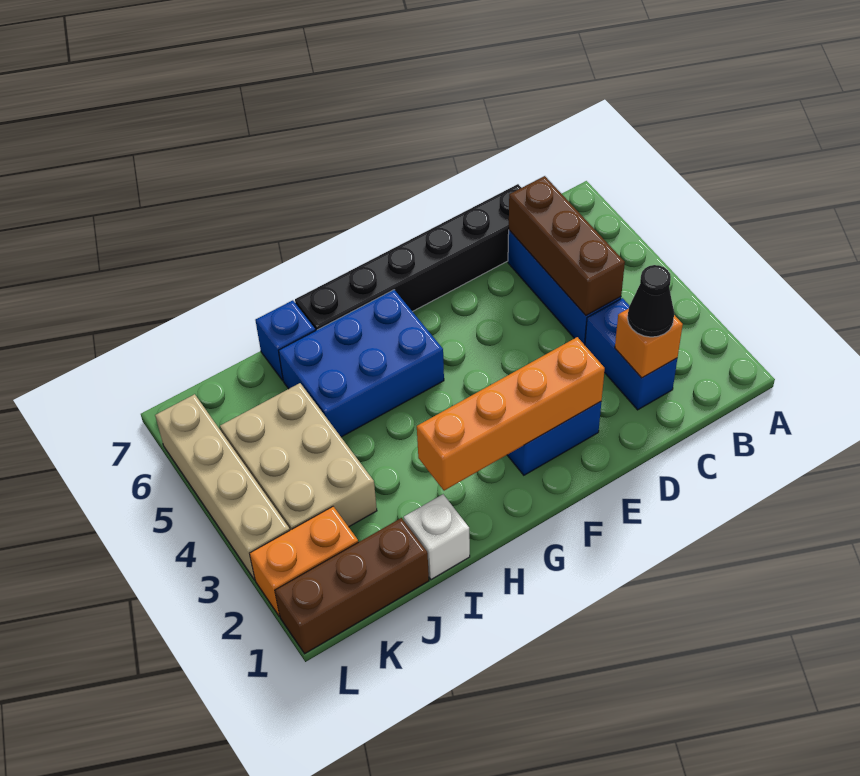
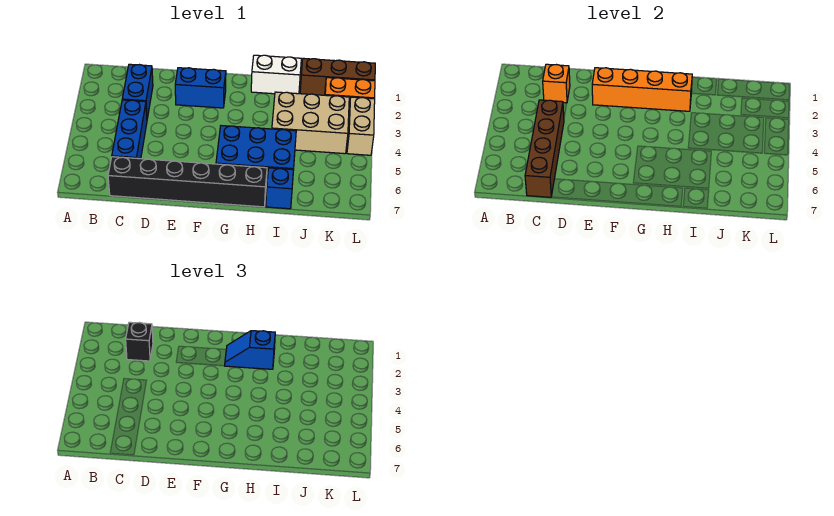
black cone C2 level 3 -> black brick C2 level 3
brown brick C4:C6 level 2 -> brown brick C4:C7 level 2
none -> blue slope G2:H2 level 3 top H
white brick I1 level 1 -> white brick H1:I1 level 1
tan brick J3:K5 level 1 -> tan brick I3:K4 level 1
tan brick L3:L6 level 1 -> tan brick L3:L4 level 1

